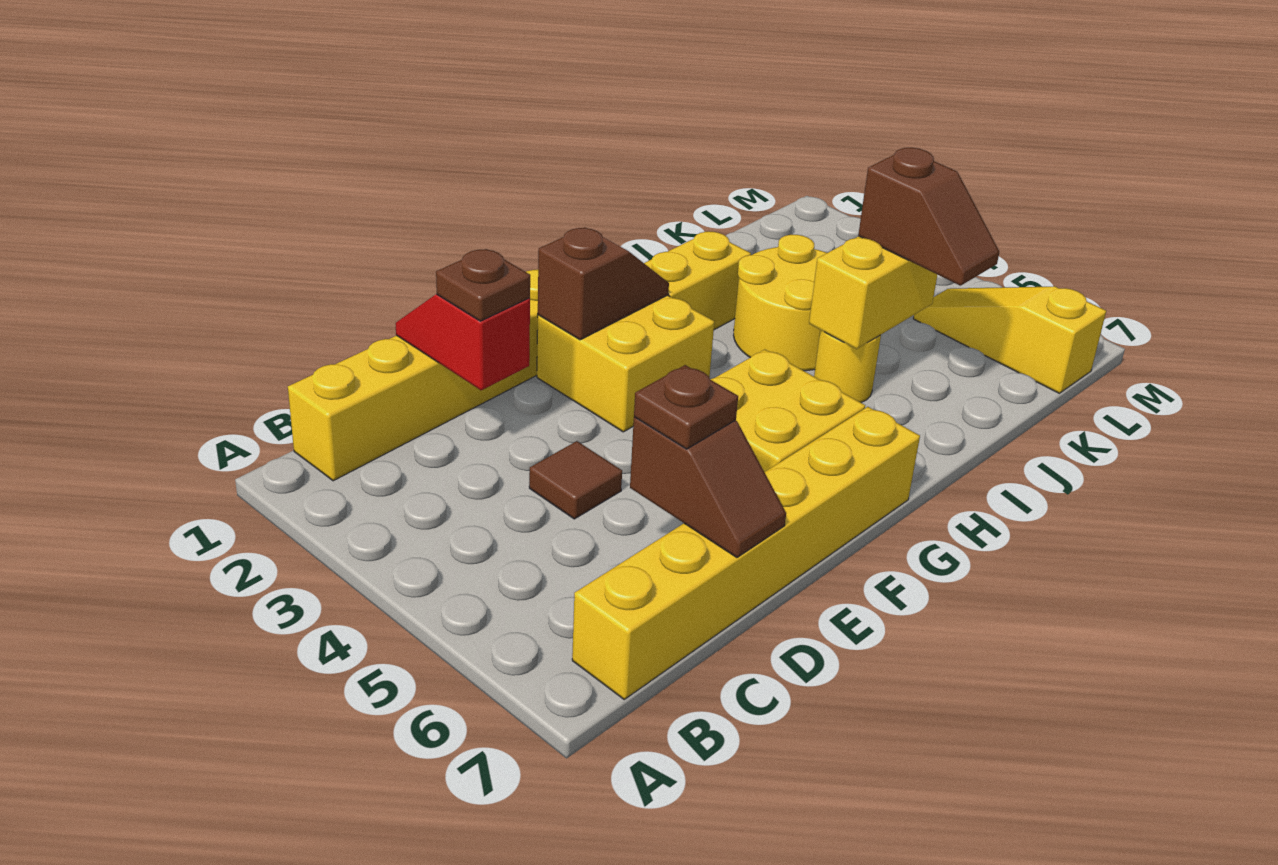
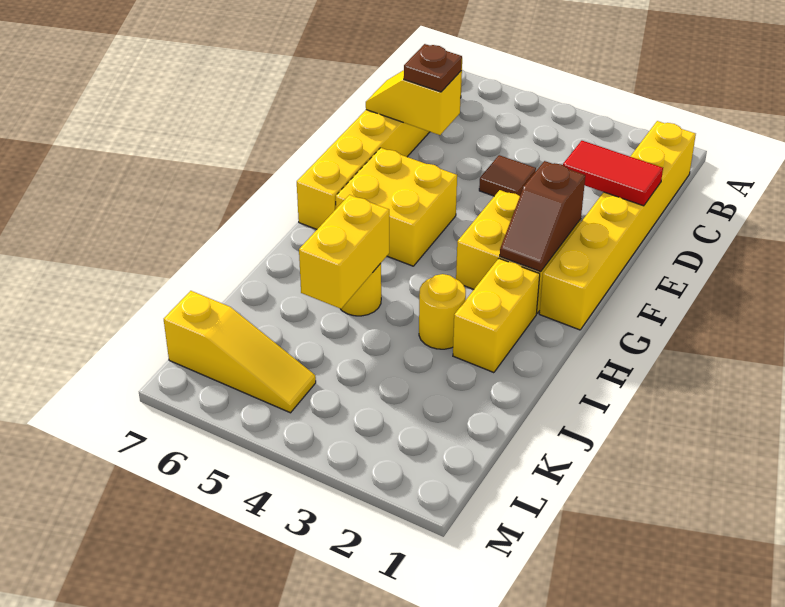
red slope D1:D2 level 2 top 2 -> red tile D1:D2 level 2
brown plate D2 level 3 -> none
brown slope D6:D7 level 2 top 6 -> yellow slope D6:D7 level 2 top 6
yellow round brick I3:J4 level 1 -> yellow round brick I3 level 1
brown slope J5:J6 level 3 top 5 -> none

